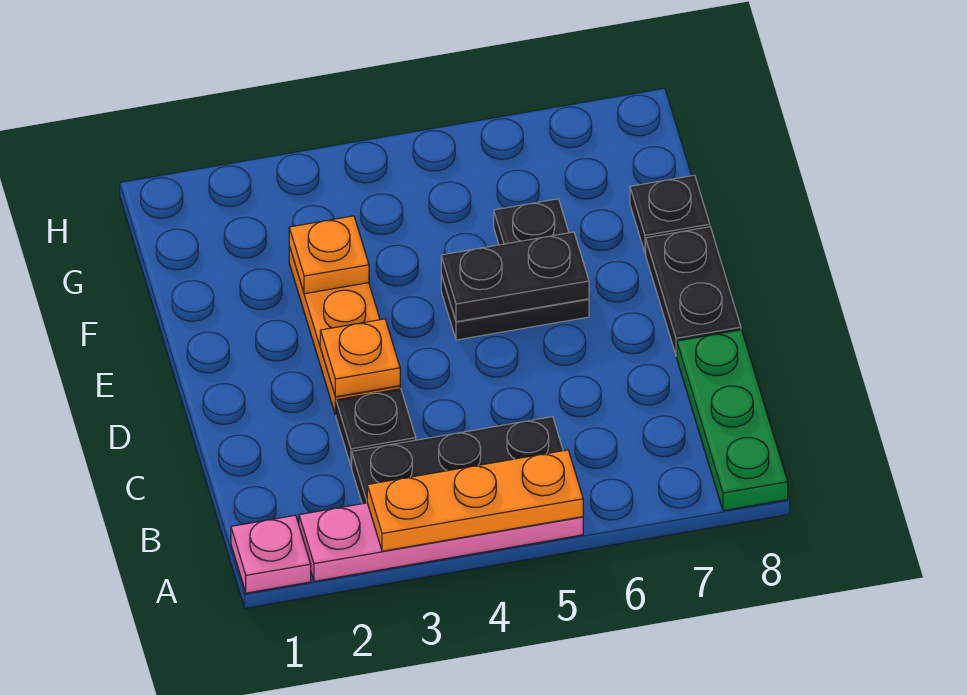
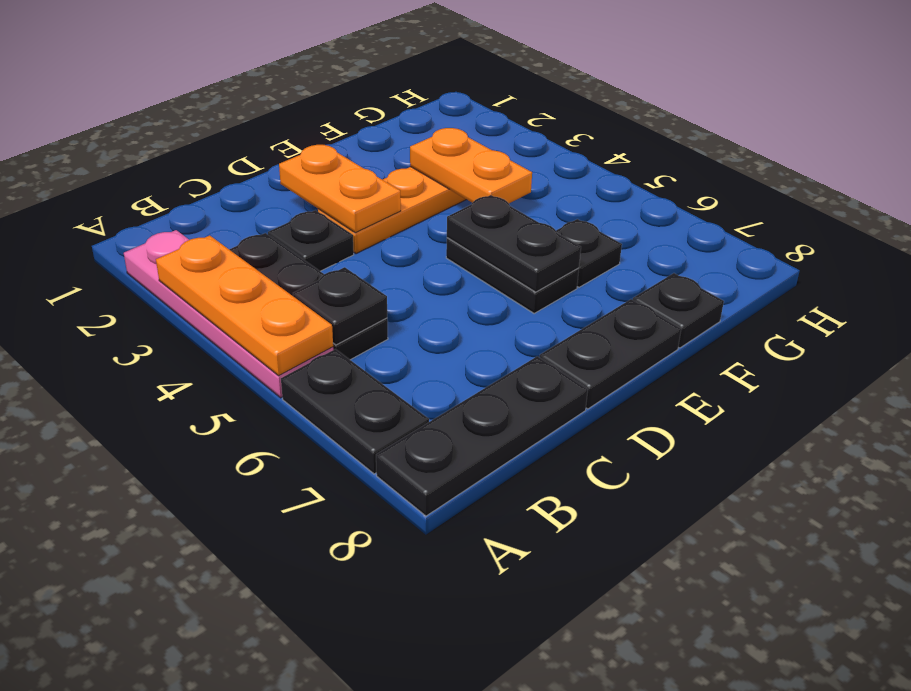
pink plate A1 level 1 -> none
none -> black plate A6:A7 level 1
green plate A8:C8 level 1 -> black plate A8:C8 level 1
none -> black plate B5 level 2
orange plate D3 level 2 -> orange plate D2:D3 level 2
orange plate F3 level 2 -> orange plate F3:F4 level 2

